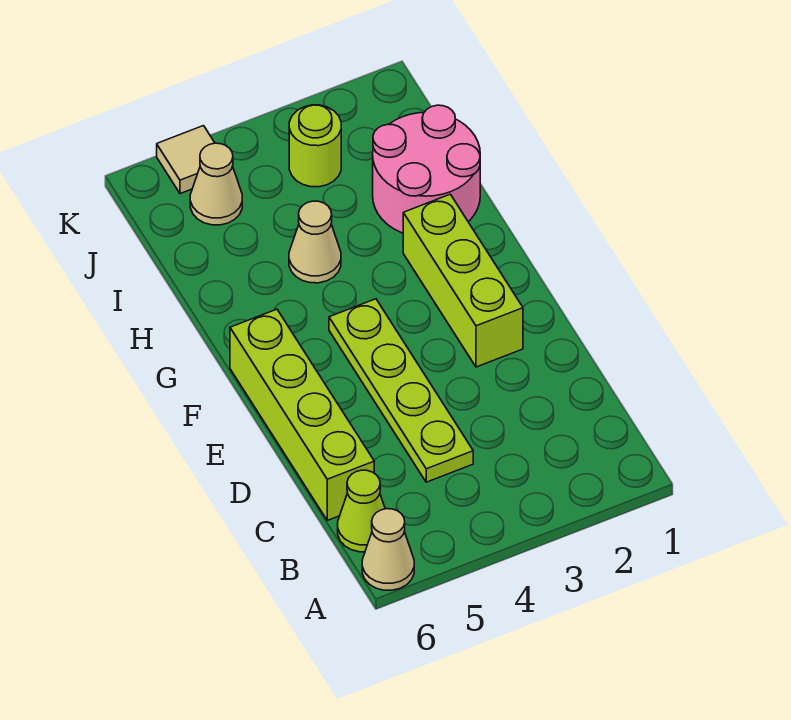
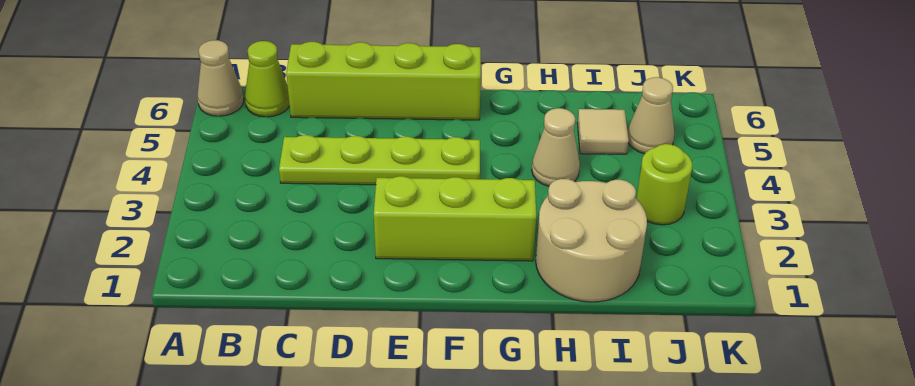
pink round brick H1:I2 level 1 -> tan round brick H1:I2 level 1
tan tile K5 level 1 -> tan tile I5 level 1

